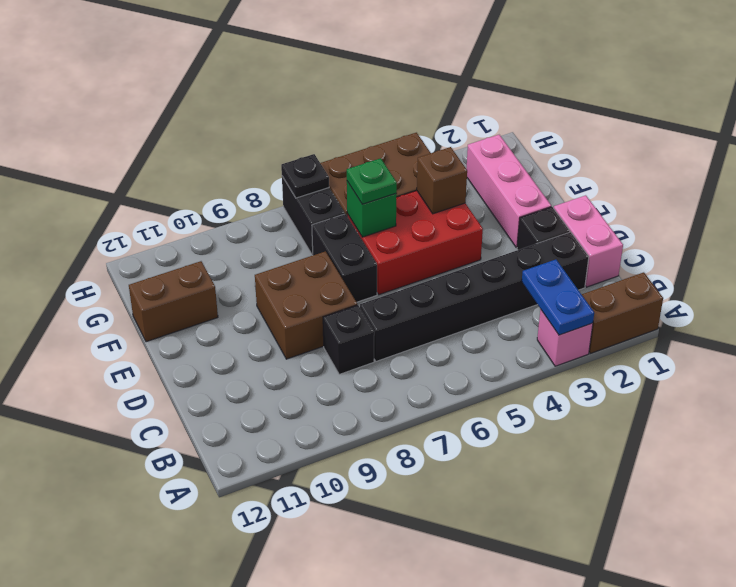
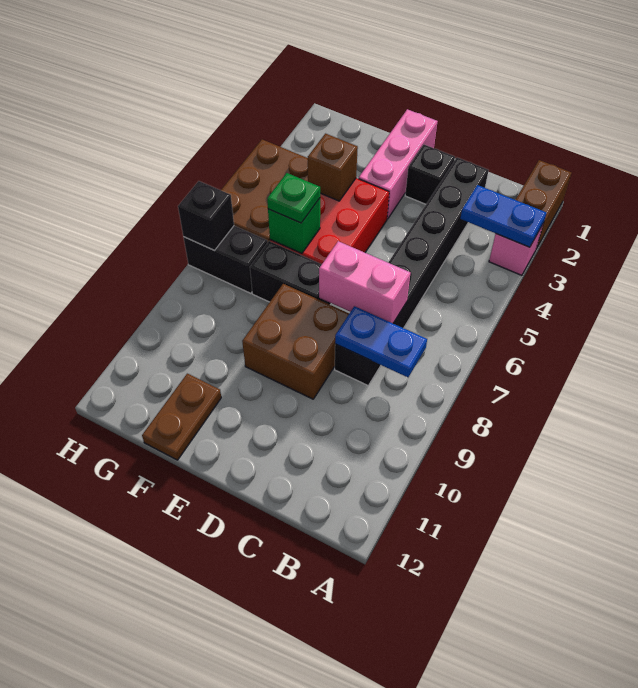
none -> blue plate B8:C8 level 2
pink brick C1:D1 level 1 -> pink brick C7:D7 level 2
pink brick E2:G2 level 1 -> pink brick E1:E3 level 1
brown brick F11:F12 level 1 -> brown plate F11:F12 level 1
black plate H7 level 2 -> black brick H7 level 2

